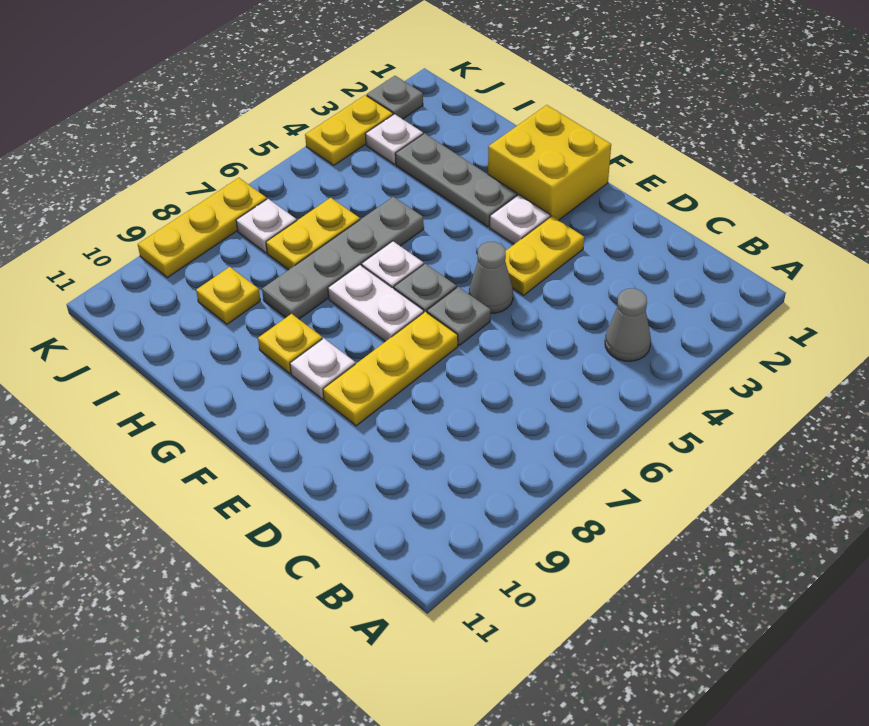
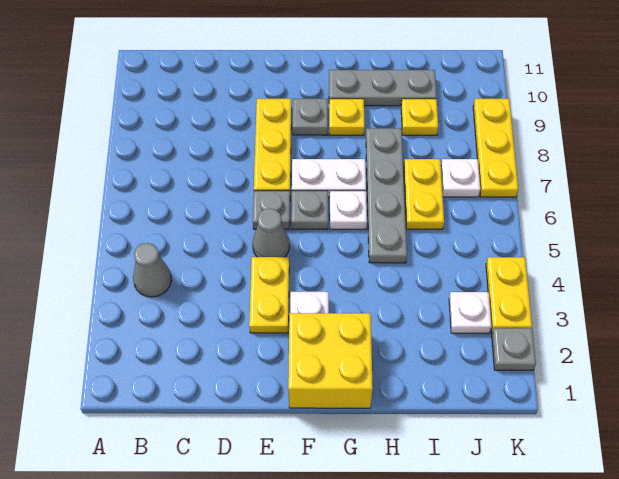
white plate F9 level 1 -> grey plate F9 level 1
grey plate G3:I3 level 1 -> grey plate G10:I10 level 1

